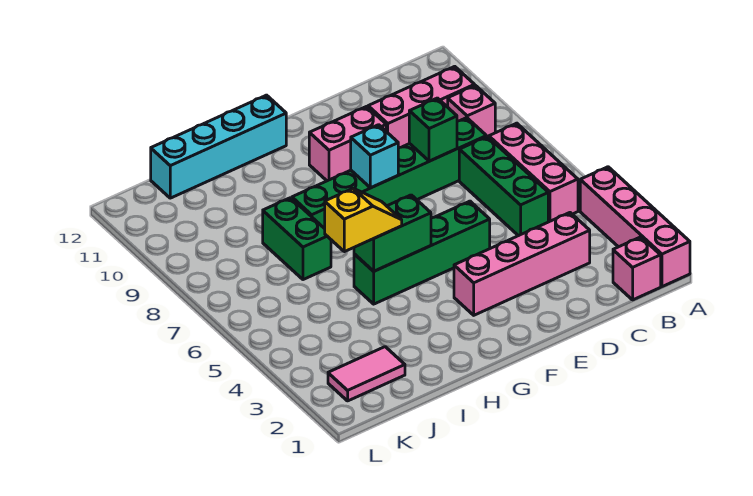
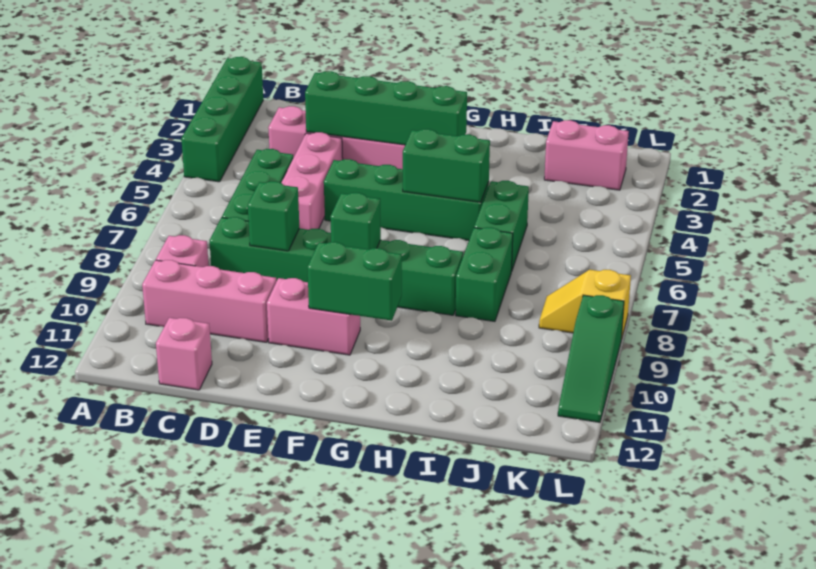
pink brick A1:A4 level 1 -> green brick A1:A4 level 1
pink brick B1 level 1 -> pink brick C12 level 1
pink brick B5:B7 level 1 -> pink brick D4:D6 level 1
none -> green brick D3:G3 level 2
cyan brick F8 level 2 -> green brick F8 level 2
none -> green brick F10:G10 level 2
cyan brick G12:J12 level 1 -> none
yellow slope H5:I5 level 3 top I -> yellow slope K8:L8 level 1 top L
none -> green brick I5:I6 level 1
pink tile J2:K2 level 1 -> pink brick J2:K2 level 1
none -> green slope L9:L11 level 1 top 9

